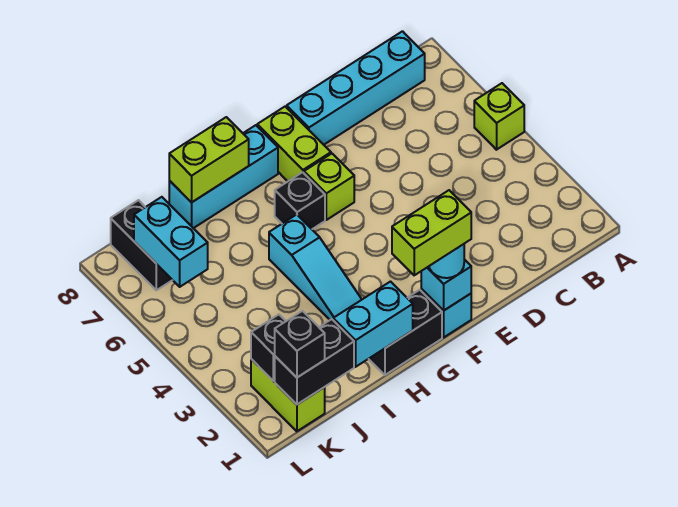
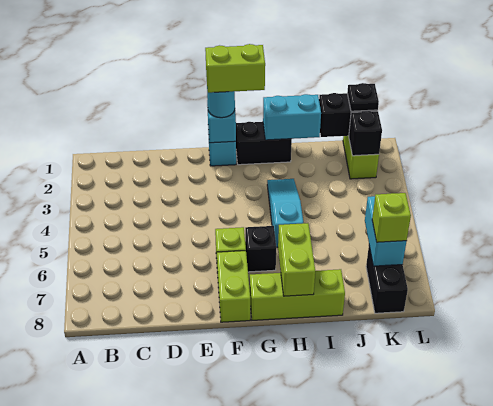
lime brick A5 level 1 -> lime brick K7 level 3
cyan brick B8:E8 level 1 -> none
cyan brick G8:I8 level 1 -> lime brick G8:I8 level 1
lime brick H8:I8 level 2 -> lime brick H7:H8 level 2
black brick K1 level 3 -> black plate K1 level 3

